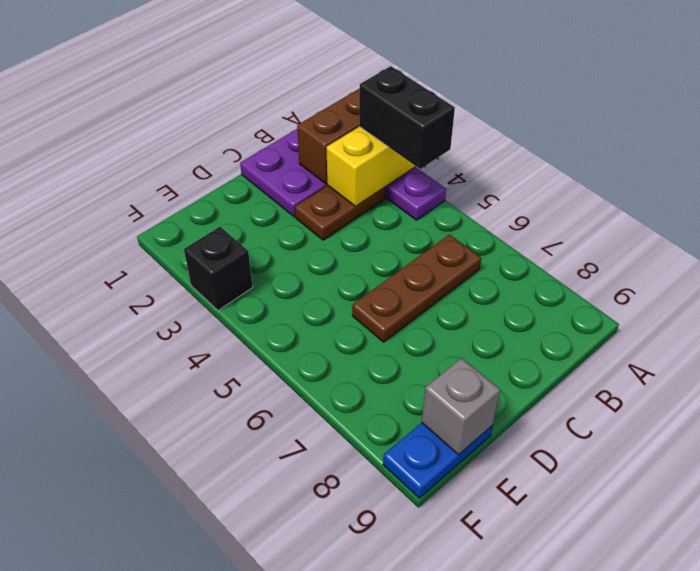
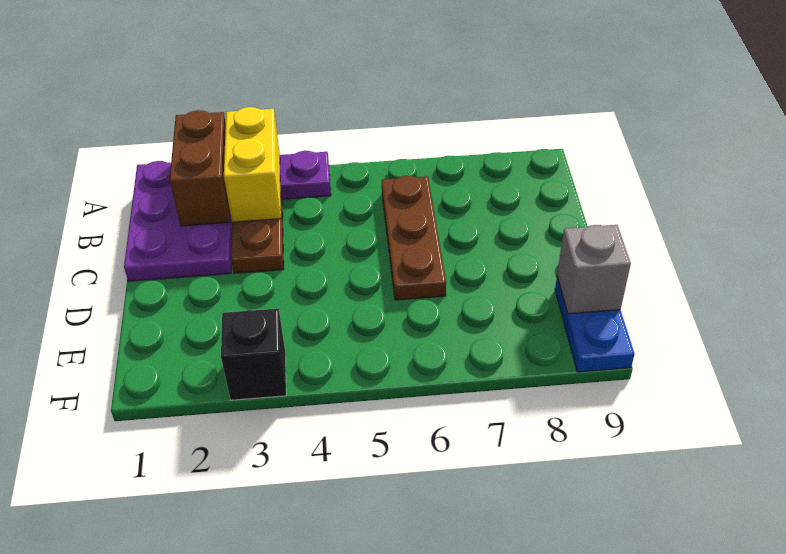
black brick A3:A4 level 3 -> none

